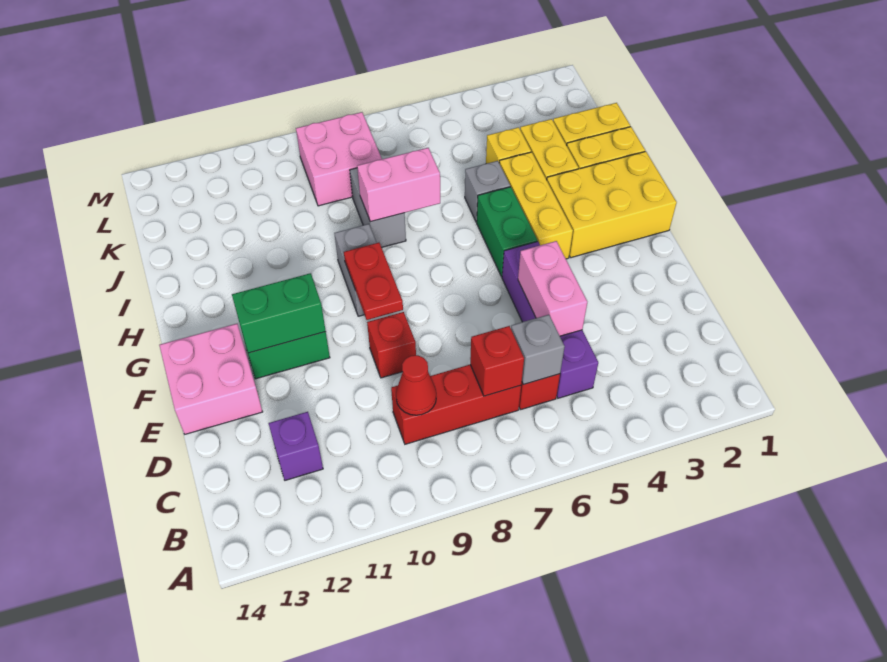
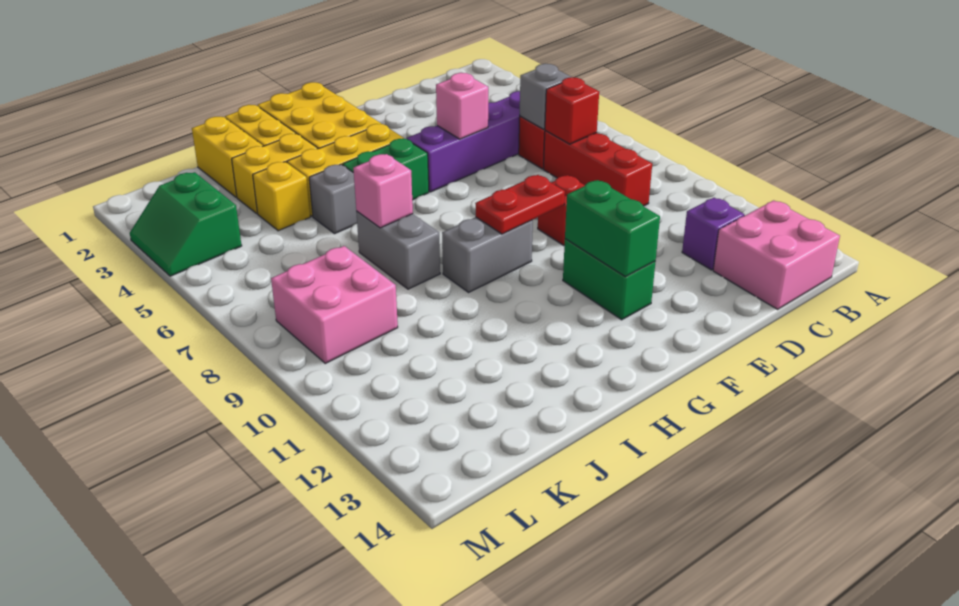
red cone C9 level 2 -> none
pink brick D5:E5 level 2 -> pink brick E5 level 2
pink brick E13:F14 level 1 -> pink brick B13:C14 level 1
pink brick I7:I8 level 2 -> pink brick I7 level 2
grey brick I8:J8 level 1 -> grey brick I7:I8 level 1
none -> green slope L3:M4 level 1 top L

